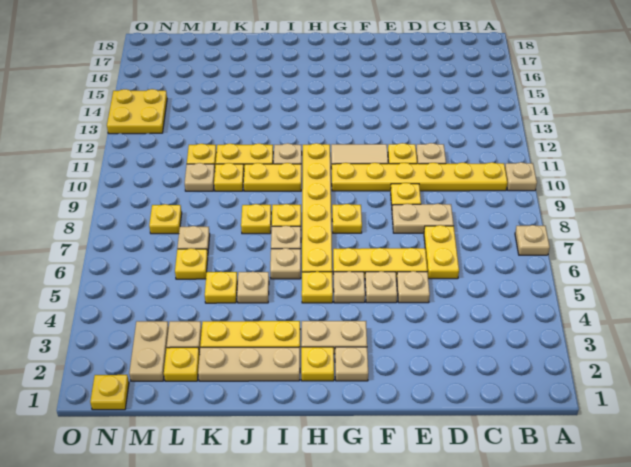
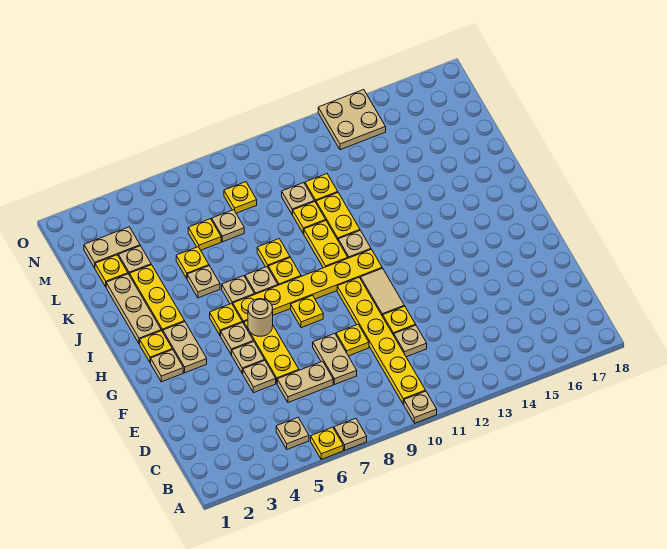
none -> tan plate B5 level 1
yellow plate D6:D7 level 1 -> tan plate D6:D7 level 1
none -> tan round brick G6 level 2
yellow plate N1 level 1 -> yellow plate A6 level 1
yellow plate N13:O14 level 1 -> tan plate N13:O14 level 1

